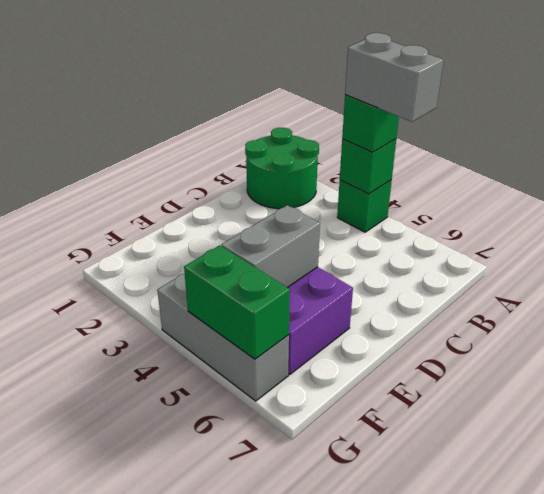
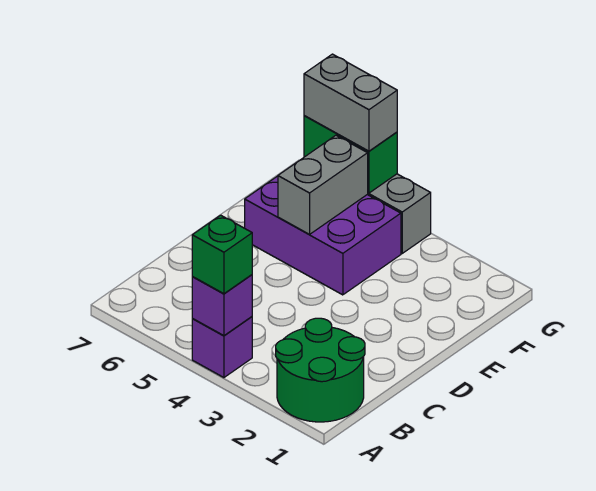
green brick A4 level 1 -> purple brick A4 level 1
green brick A4 level 2 -> purple brick A4 level 2
grey brick A4:A5 level 4 -> grey brick G5:G6 level 3

